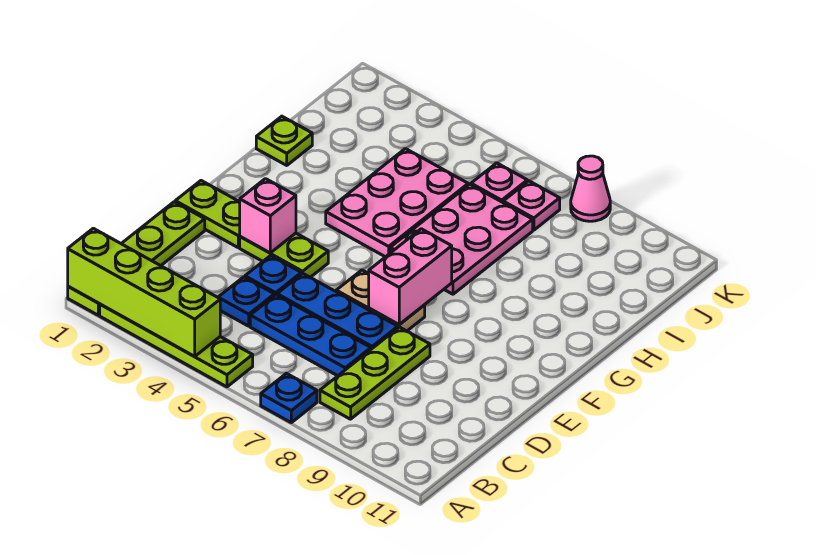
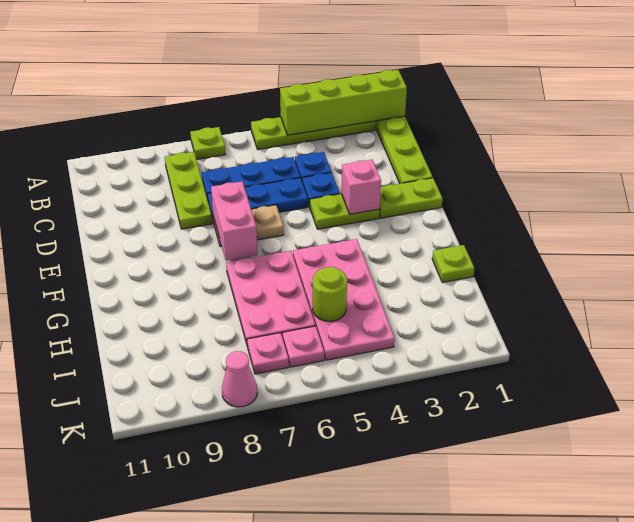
blue plate A7 level 1 -> lime plate A7 level 1
pink plate G4:I5 level 1 -> pink plate G4:J5 level 1
none -> lime round brick I5 level 2

